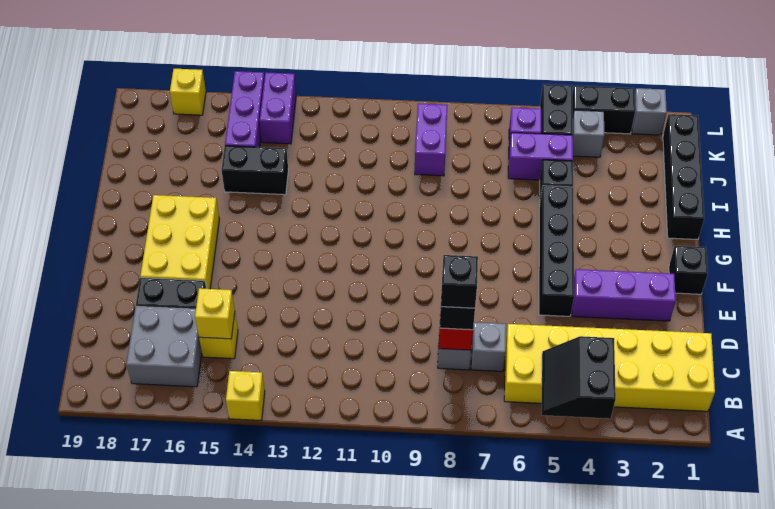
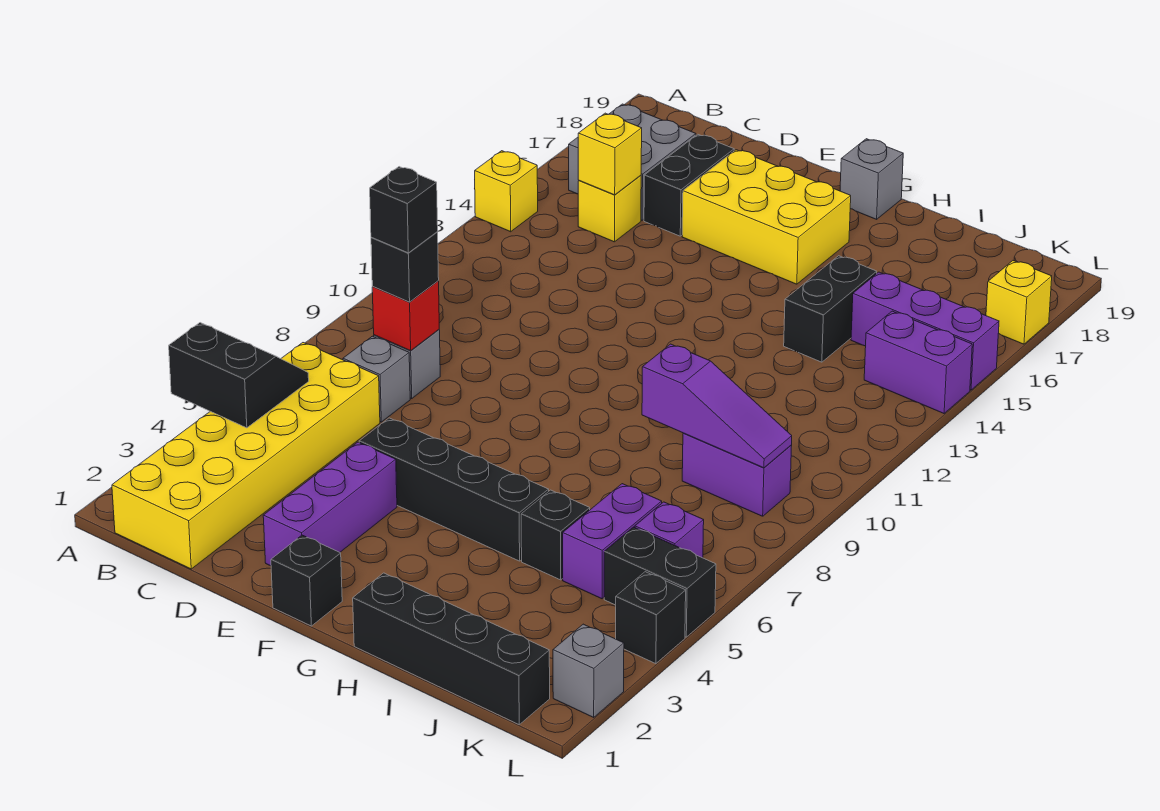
none -> purple slope I9:K9 level 2 top I
grey brick K4 level 1 -> grey brick G19 level 1
black brick L3:L4 level 1 -> black brick L4 level 1

